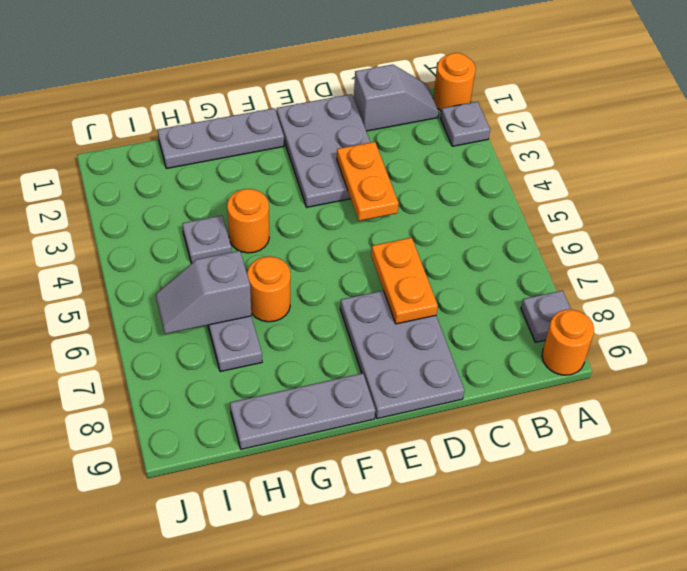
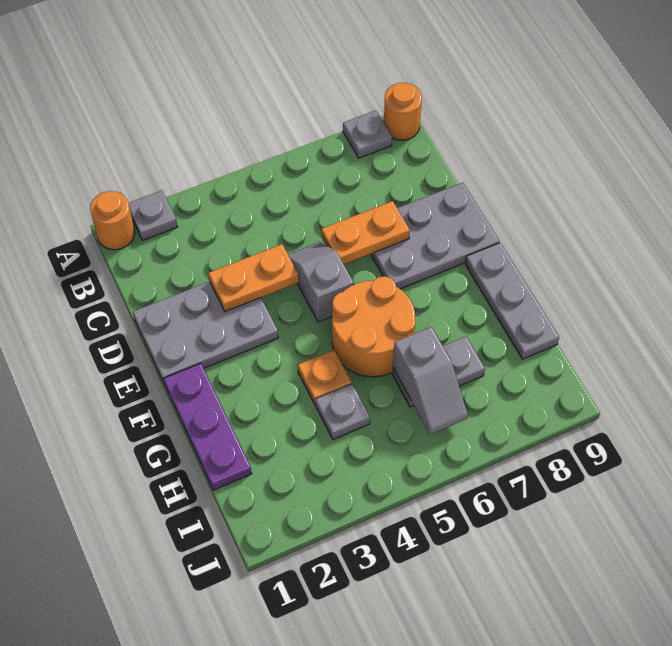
grey slope B1:C1 level 1 top C -> grey slope D5:E5 level 1 top E
grey plate F1:H1 level 1 -> purple plate F1:H1 level 1
orange round brick G4 level 1 -> orange plate G4 level 1
orange round brick G6 level 1 -> orange round brick F5:G6 level 1

